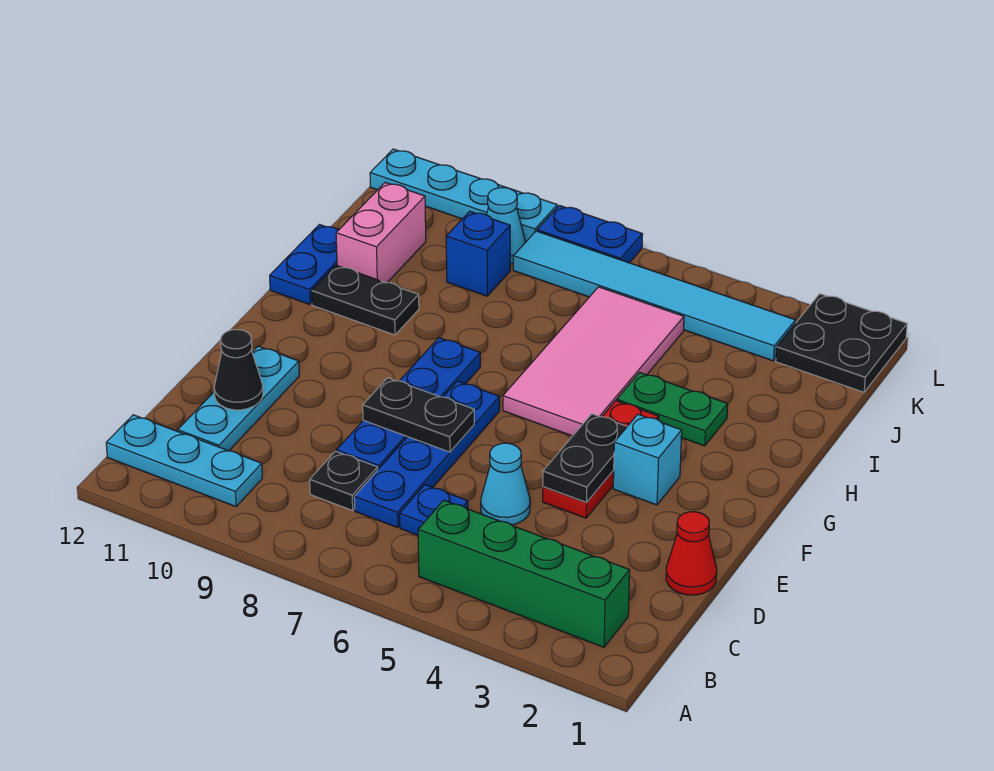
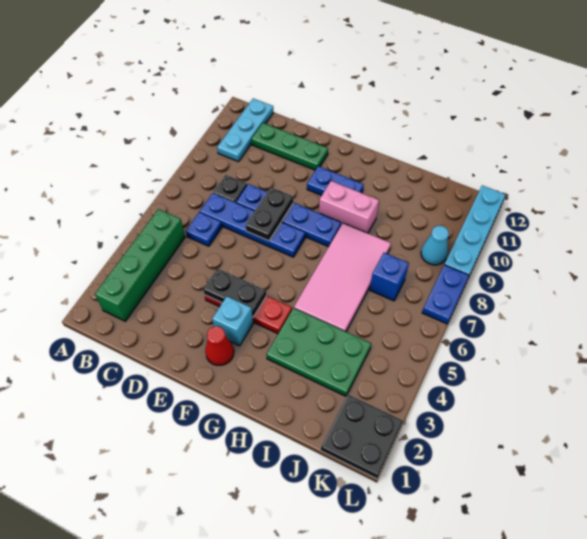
cyan plate C11:E11 level 1 -> green plate C11:E11 level 1
red cone D1 level 1 -> red cone F2 level 1
cyan cone D5 level 1 -> none
black cone D11 level 2 -> none
pink tile G5:J6 level 1 -> pink tile H5:I8 level 1
green plate H3:H4 level 1 -> green plate H3:J4 level 1
black plate H10:H11 level 1 -> none
blue plate H12:I12 level 1 -> blue plate F10:G10 level 1
pink brick I11:J11 level 1 -> pink brick G9:H9 level 1
blue brick J9 level 1 -> blue brick J7 level 1
cyan tile K3:K8 level 1 -> none

